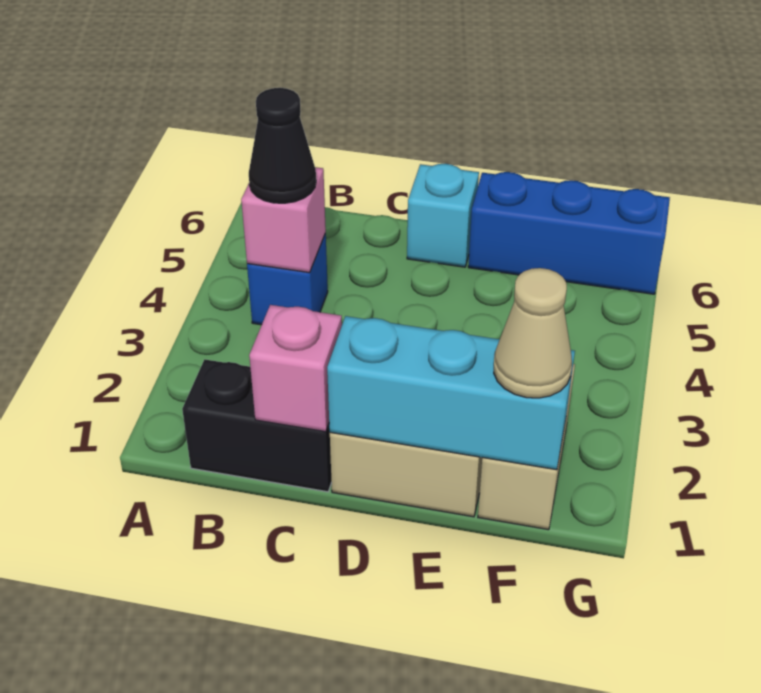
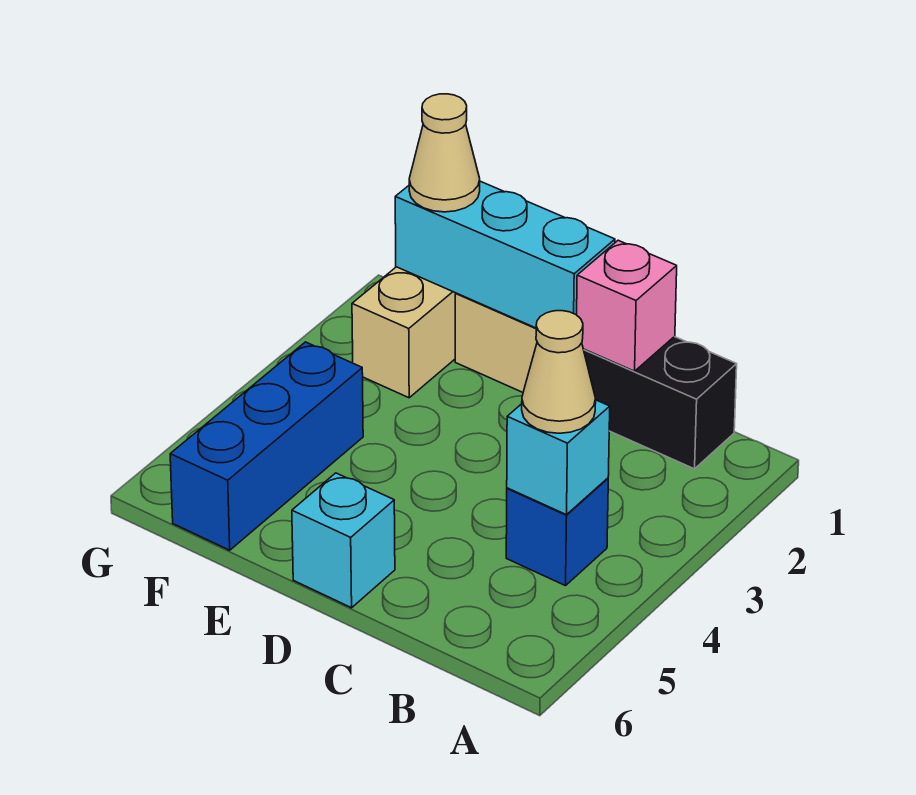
pink brick B4 level 2 -> cyan brick B4 level 2
black cone B4 level 3 -> tan cone B4 level 3
blue brick E6:G6 level 1 -> blue brick F4:F6 level 1

